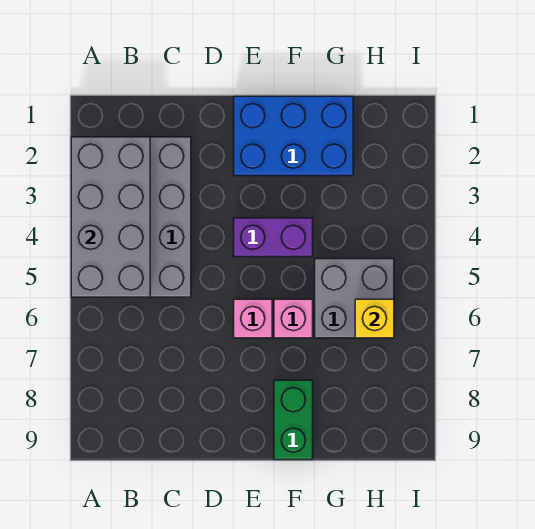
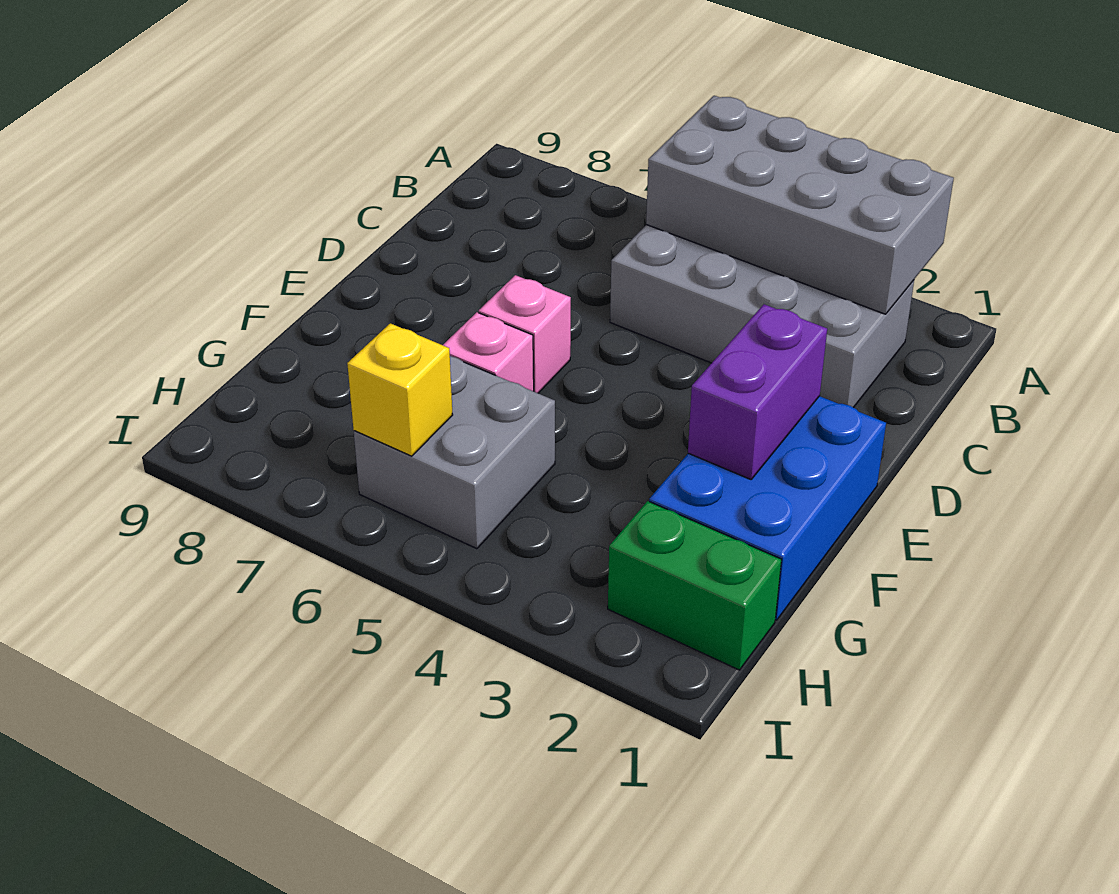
purple brick E4:F4 level 1 -> purple brick E2:F2 level 2
green brick F8:F9 level 1 -> green brick H1:H2 level 1

